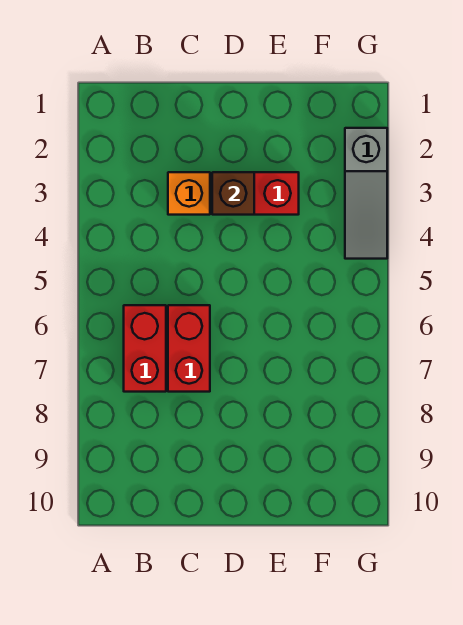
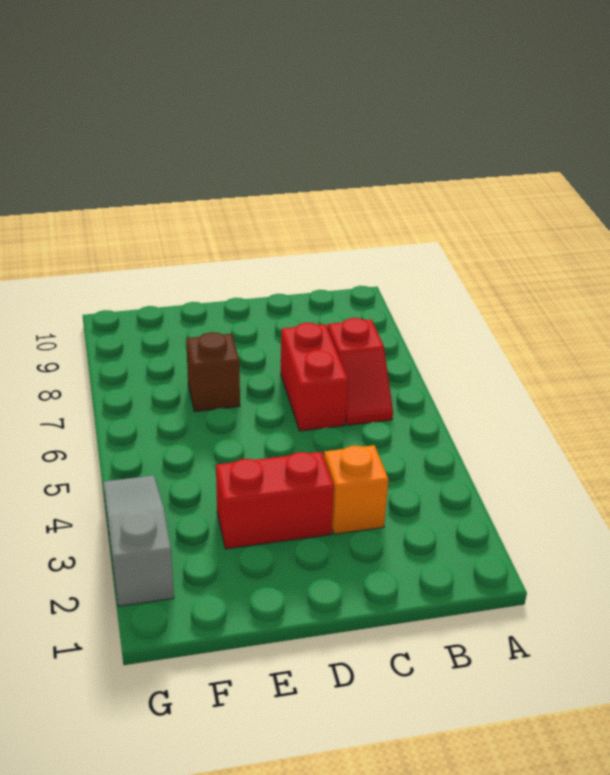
red brick B6:B7 level 1 -> red slope B6:B7 level 1 top 7
brown brick D3 level 2 -> brown brick E7 level 1

